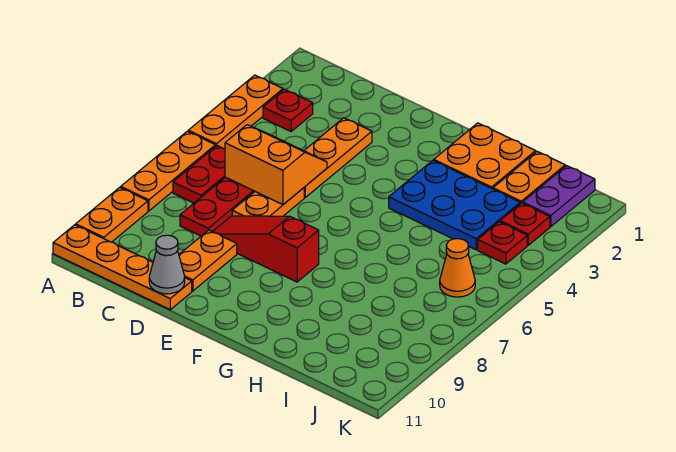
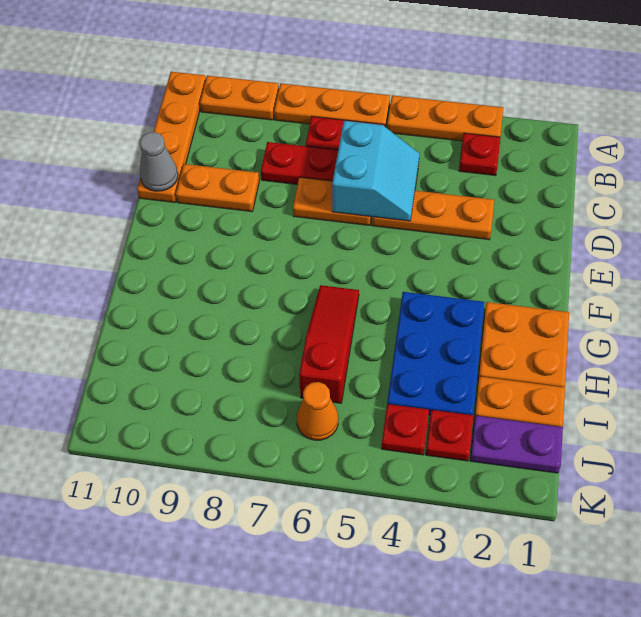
orange slope C5:D6 level 2 top 6 -> cyan slope C5:D6 level 2 top 6
red slope D8:F8 level 1 top F -> red slope G6:I6 level 1 top I

